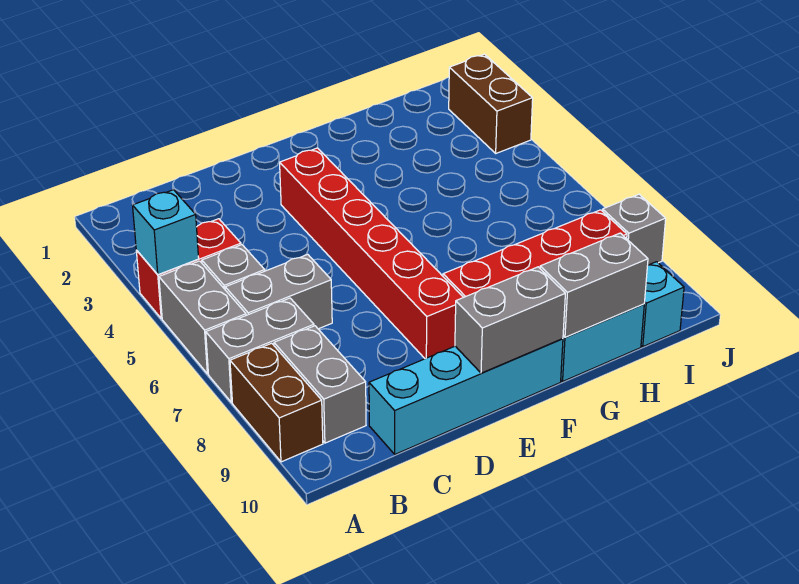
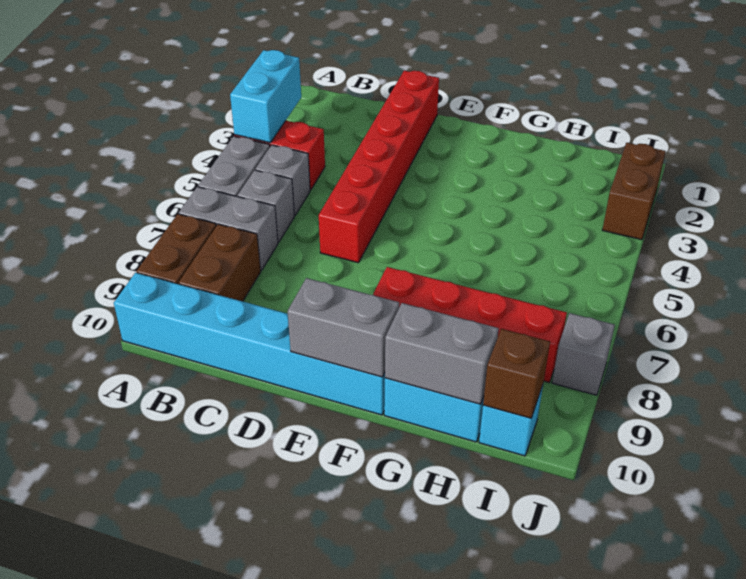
cyan brick A4 level 2 -> cyan brick A3:A4 level 2
grey brick B6:C6 level 1 -> grey brick B6 level 1
grey brick B8:B9 level 1 -> brown brick B8:B9 level 1
cyan brick C10:F10 level 1 -> cyan brick A10:F10 level 1
red brick E3:E8 level 1 -> red brick D1:D6 level 1
none -> brown brick I10 level 2

